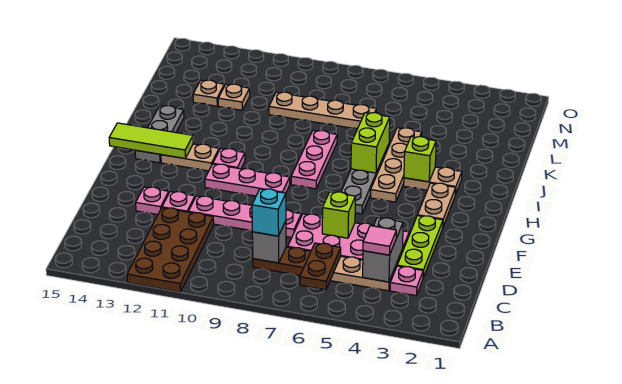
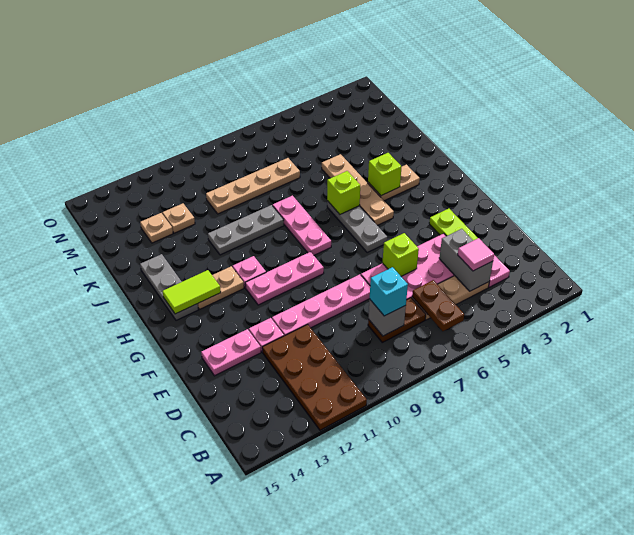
pink plate E13 level 1 -> pink plate E13:E14 level 1
tan plate G3:H3 level 1 -> none
lime tile H13:H15 level 2 -> lime tile H13:H14 level 2
lime brick I6:J6 level 2 -> lime brick I6 level 2
none -> grey plate J9:J11 level 1

